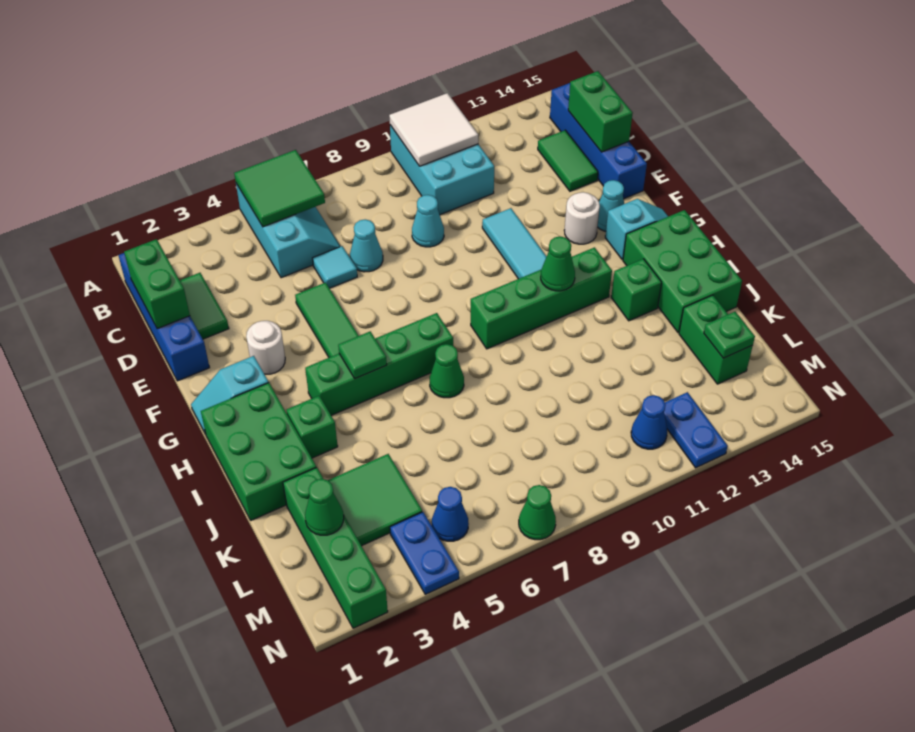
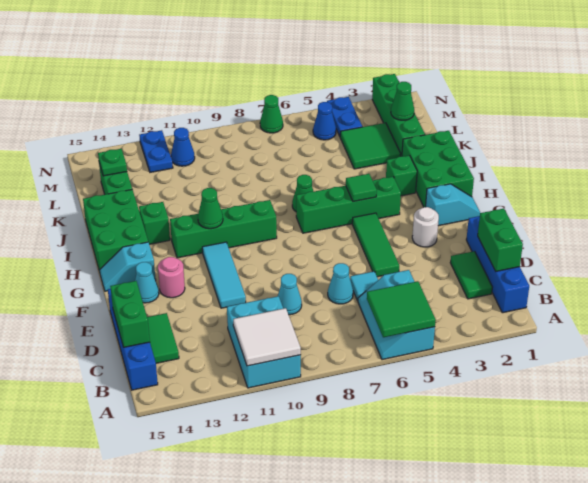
white round brick F13 level 1 -> pink round brick F13 level 1

